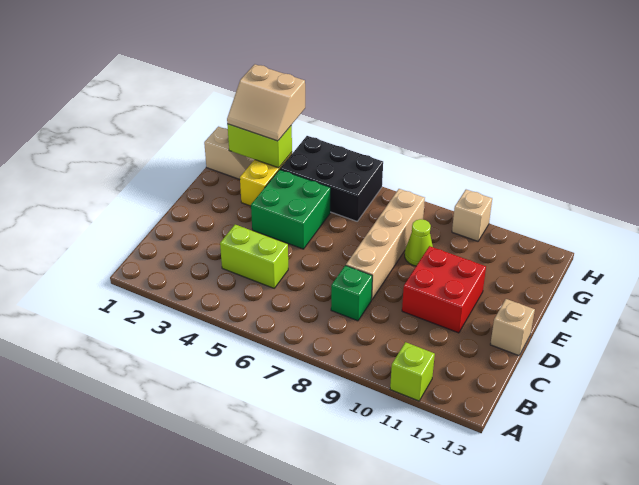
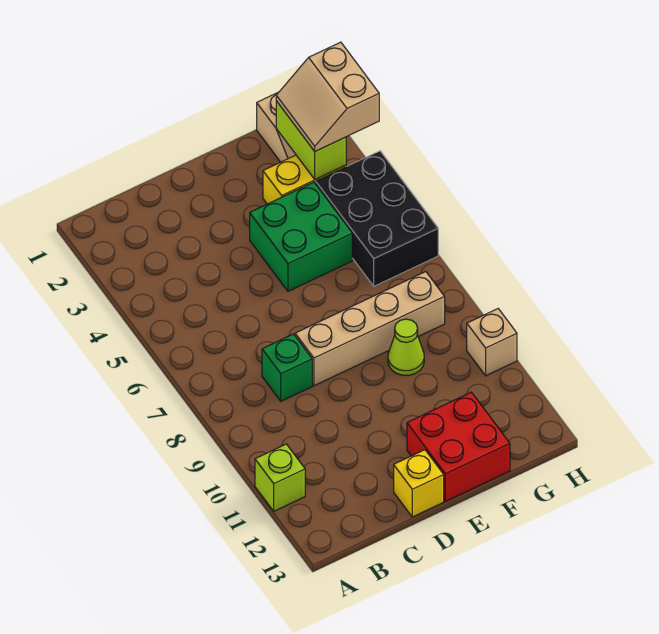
lime brick C4:C5 level 1 -> none
red brick D10:E11 level 1 -> red brick E12:F13 level 1
tan brick D13 level 1 -> yellow brick D13 level 1

